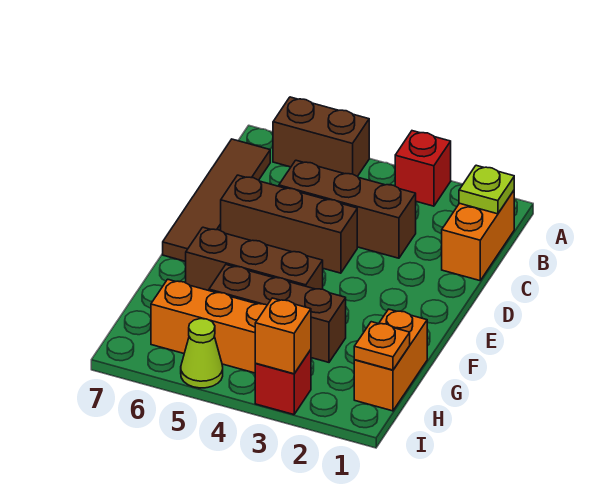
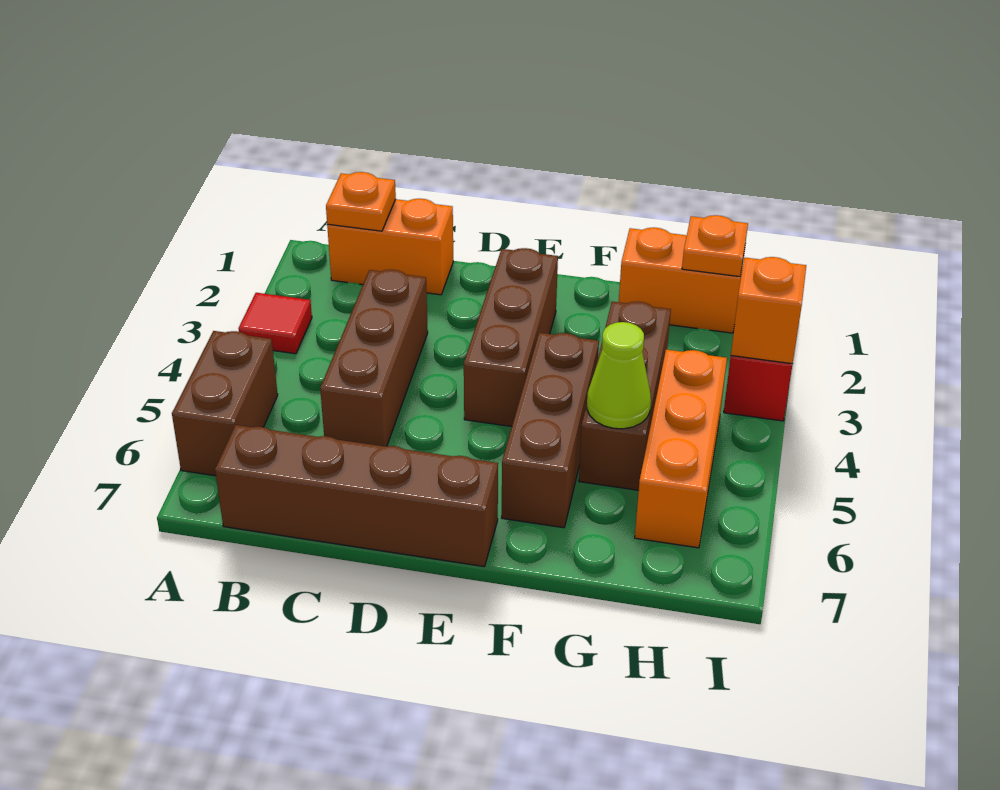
red brick A3 level 1 -> red tile A3 level 1
lime plate B1 level 2 -> orange plate B1 level 2
brown tile B7:E7 level 1 -> brown brick B7:E7 level 1
brown brick D4:D6 level 1 -> brown brick E2:E4 level 1
lime cone I5 level 1 -> lime cone G5 level 2

